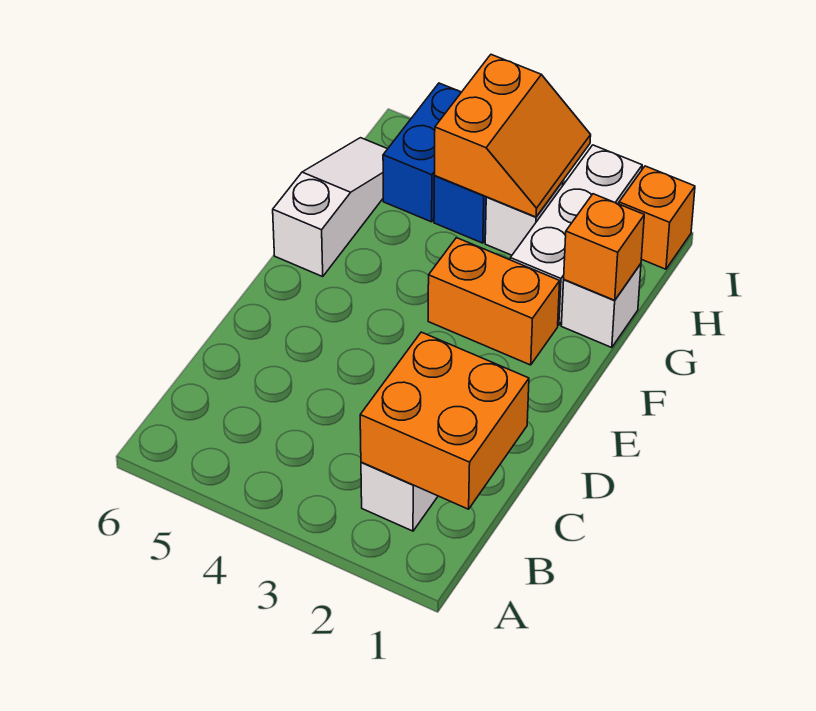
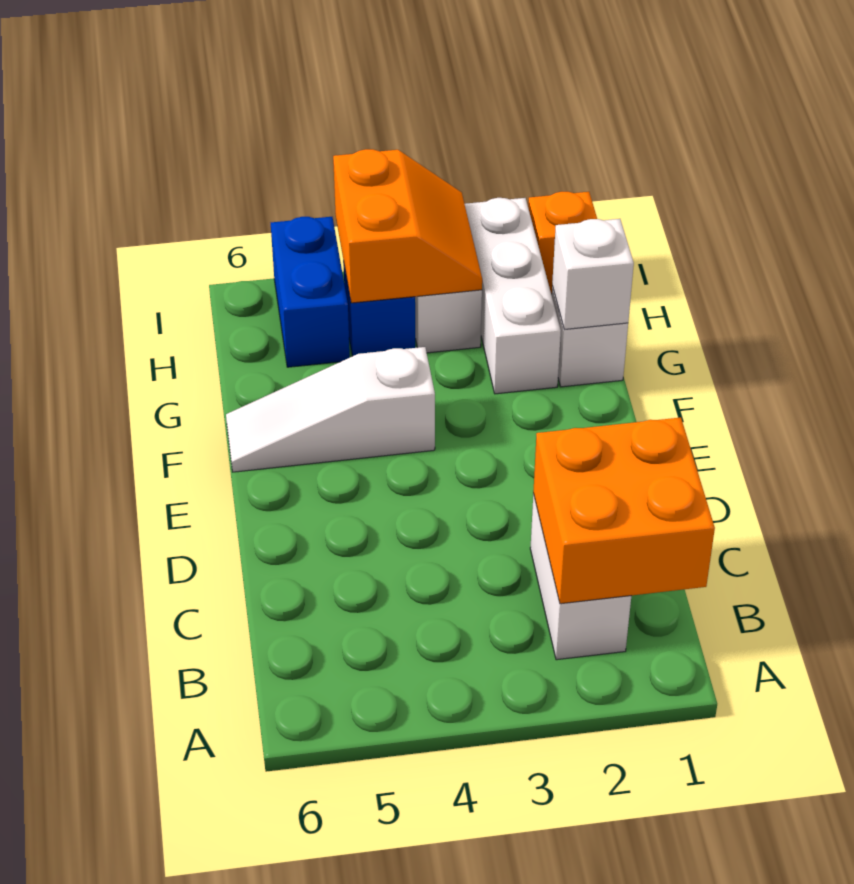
orange brick F2:F3 level 1 -> none
white slope F6:H6 level 1 top F -> white slope F4:F6 level 1 top 4
orange brick G1 level 2 -> white brick G1 level 2

